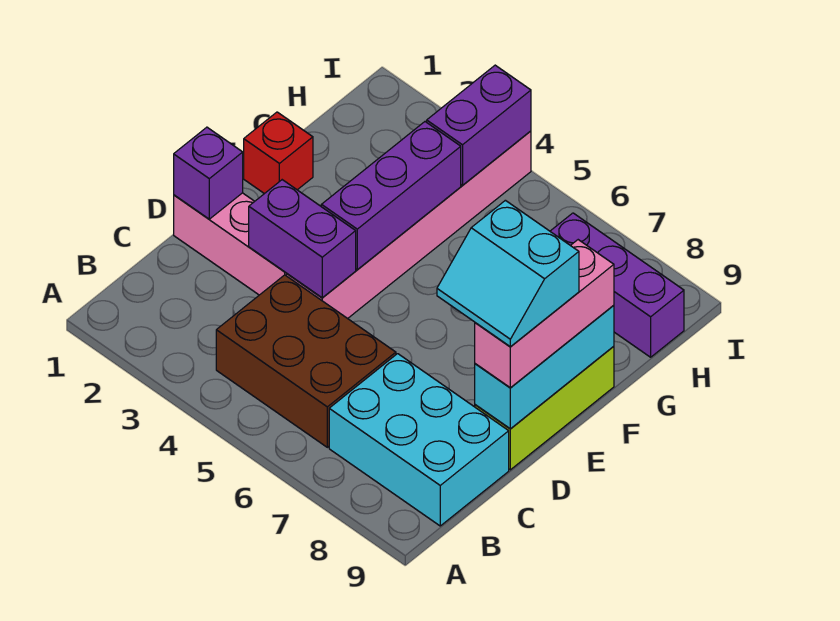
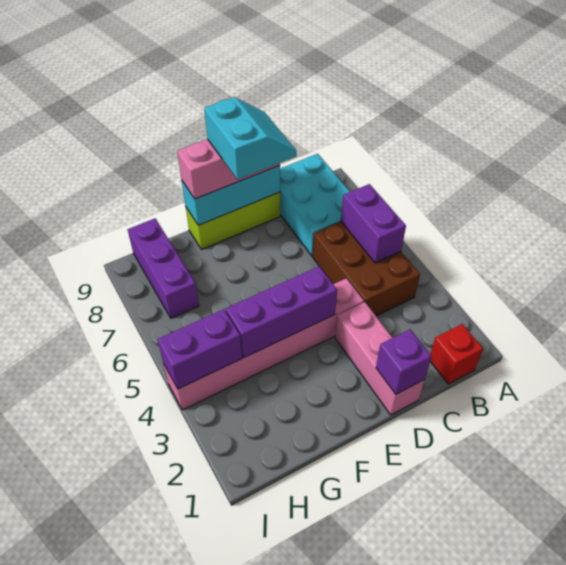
purple brick D3:D4 level 2 -> purple brick B5:B6 level 2
red brick F1 level 1 -> red brick B1 level 1

